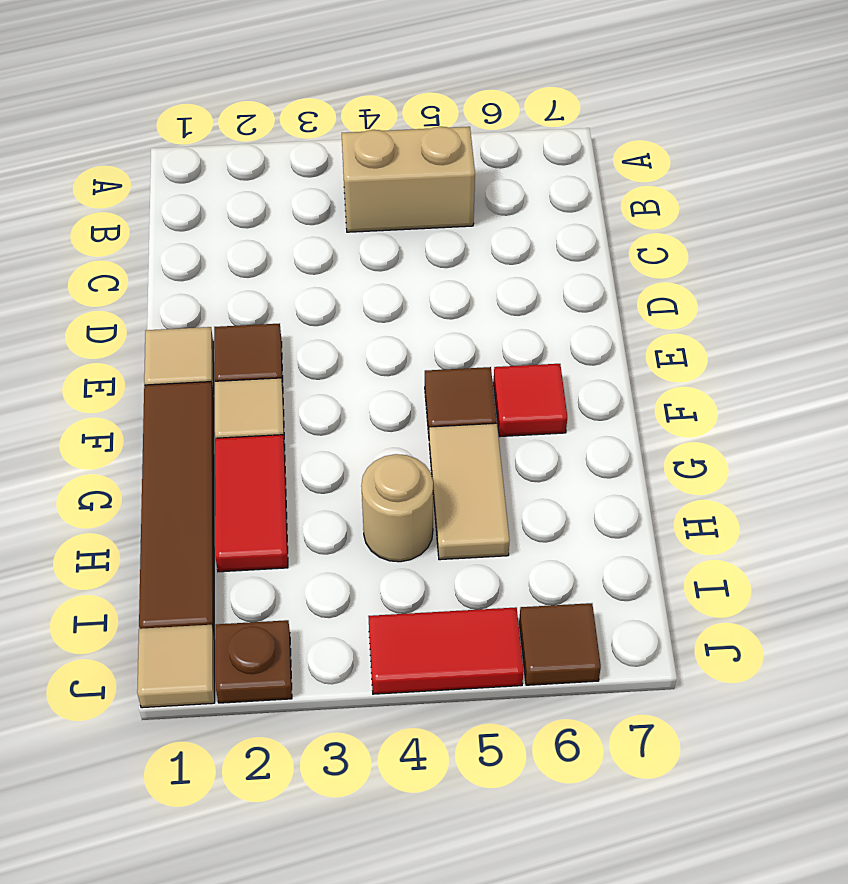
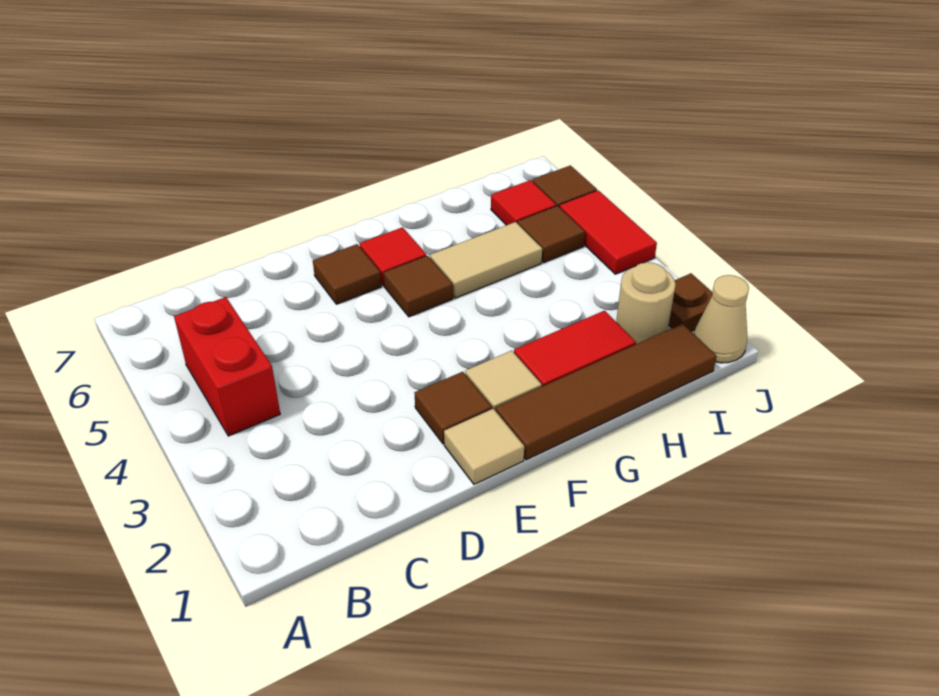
tan brick B4:B5 level 1 -> red brick B4:B5 level 1
none -> brown tile E6 level 1
tan round brick H4 level 1 -> tan round brick I2 level 1
none -> brown tile I5 level 1
none -> red tile I6 level 1
tan tile J1 level 1 -> tan cone J1 level 1

